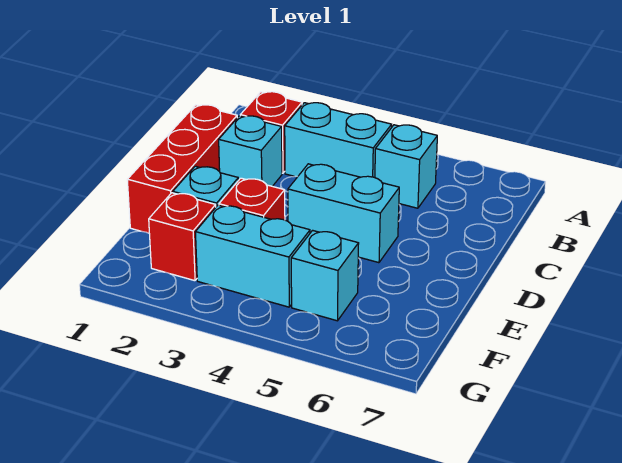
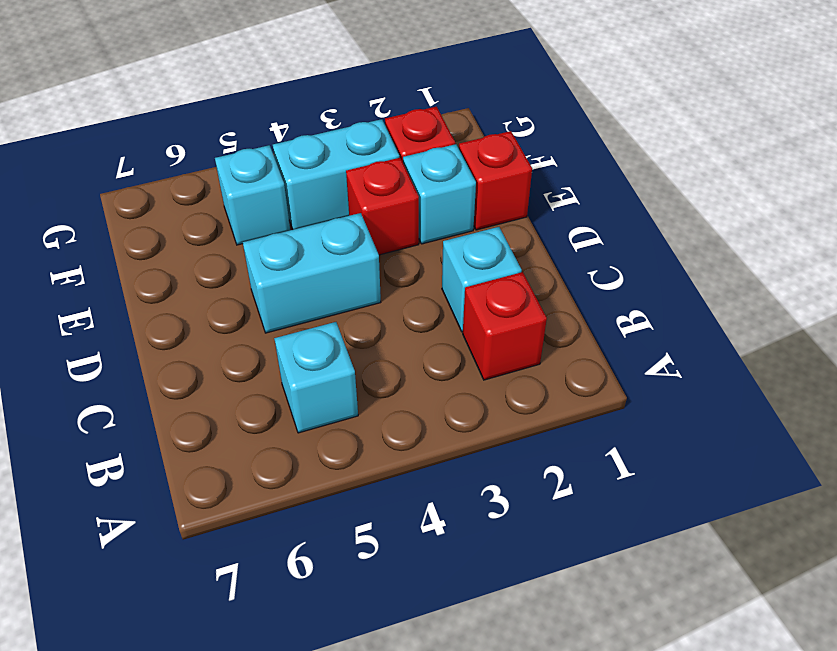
cyan brick B3:B4 level 1 -> none
red brick C1:E1 level 1 -> red brick E1 level 1

